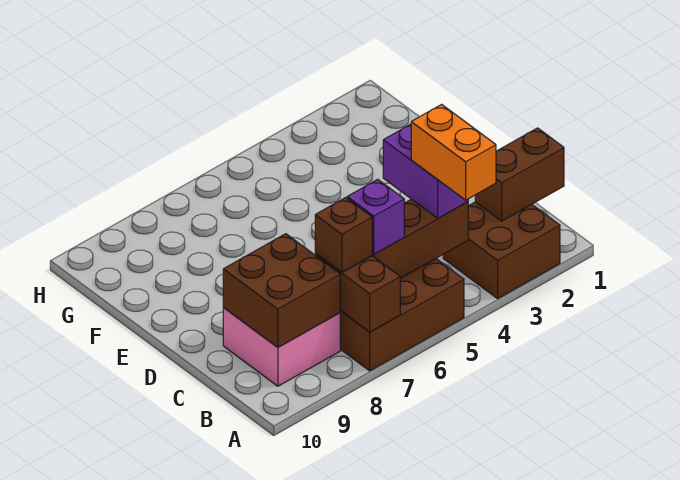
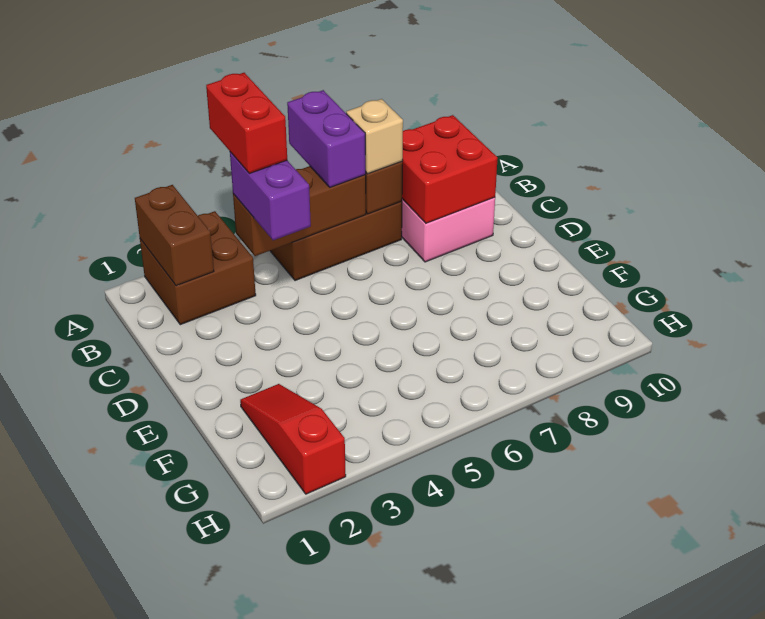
orange brick A4:B4 level 4 -> red brick A4:B4 level 4
brown brick B1:B2 level 2 -> brown brick A2:B2 level 2
purple brick B6 level 3 -> purple brick A6:B6 level 3
brown brick B7 level 3 -> tan brick B7 level 3
brown brick B8:C9 level 2 -> red brick B8:C9 level 2
none -> red slope F2:H2 level 1 top H

